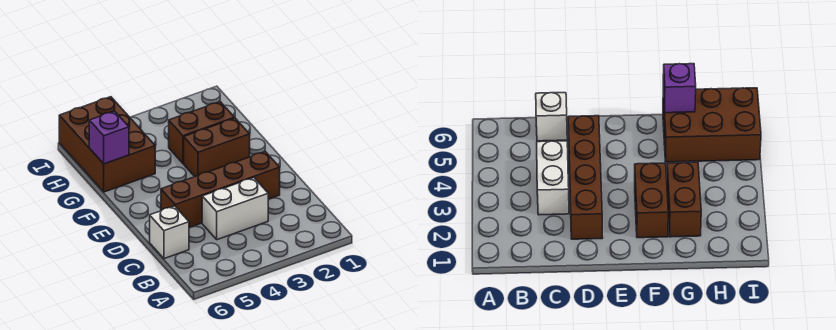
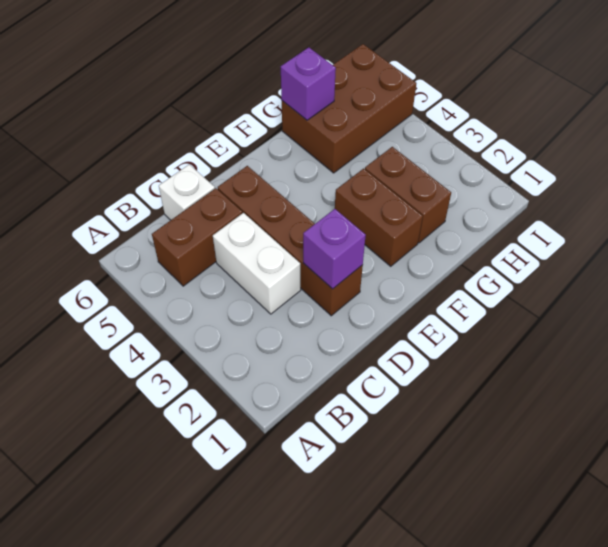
none -> brown brick B5:C5 level 1
none -> purple brick D2 level 2

